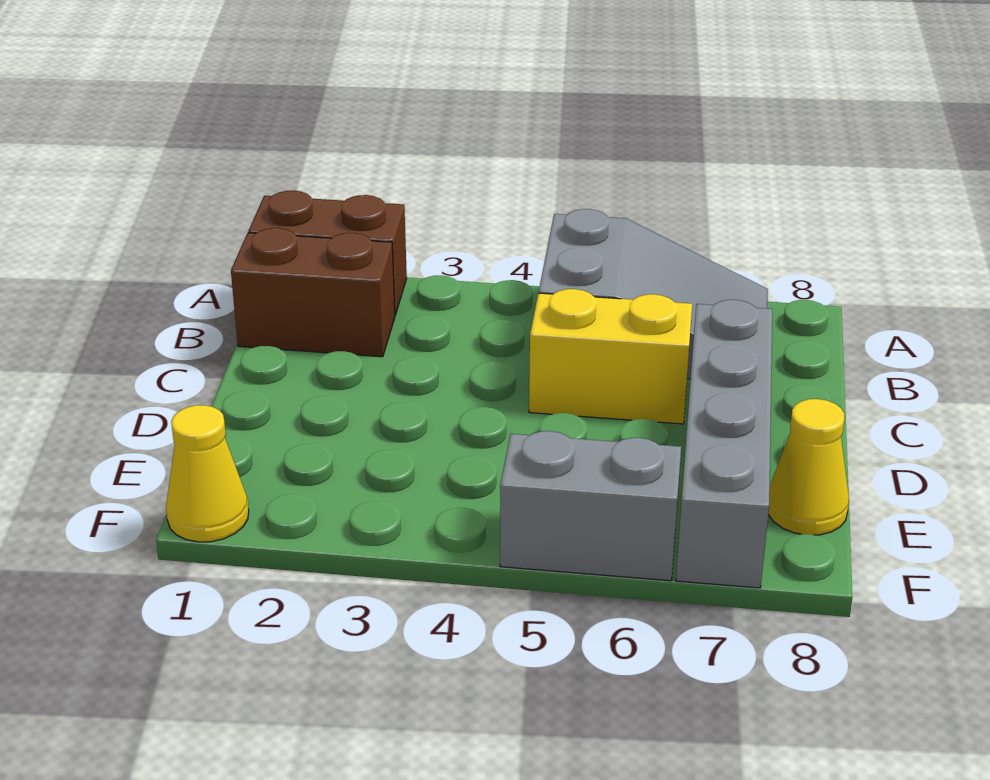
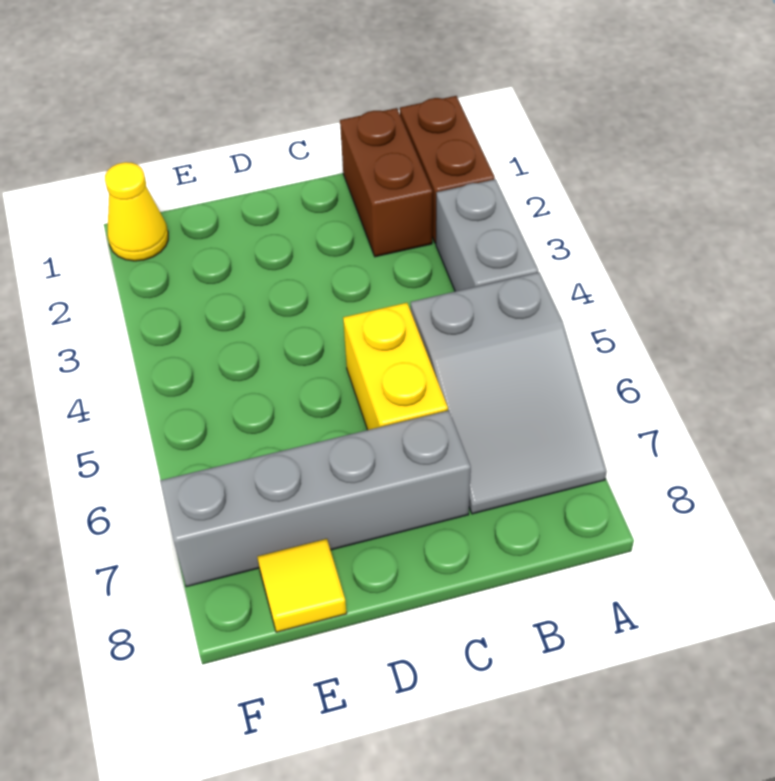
yellow cone E8 level 1 -> yellow tile E8 level 1
grey brick F5:F6 level 1 -> grey brick A3:A4 level 1

